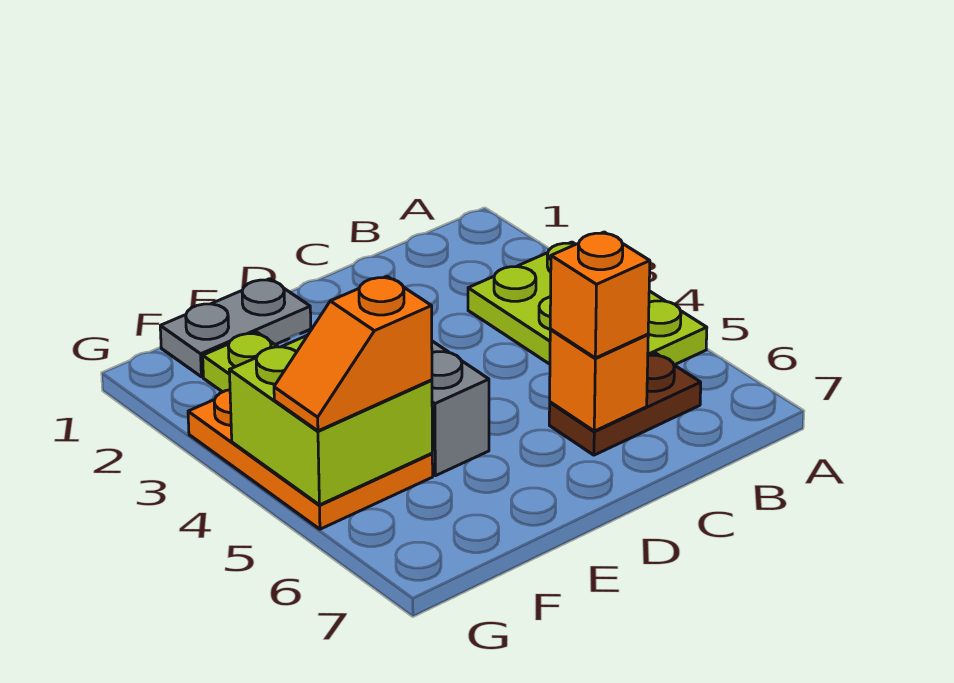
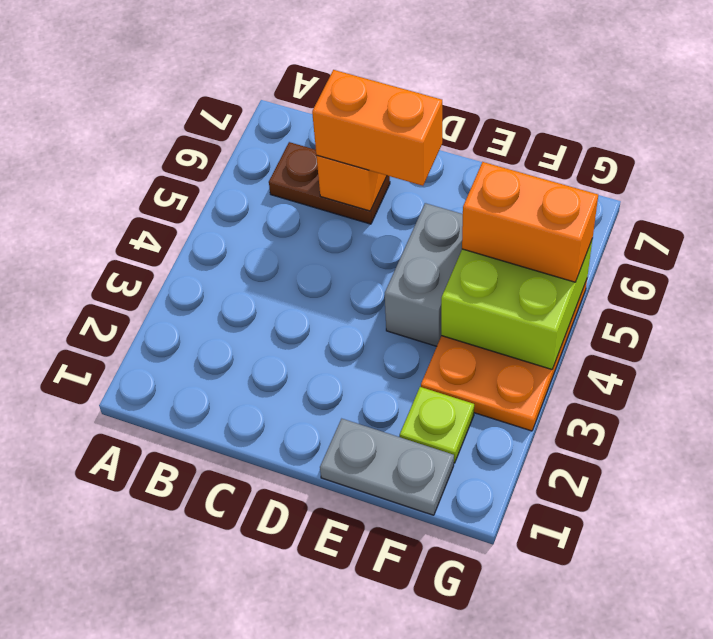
lime plate A3:B5 level 1 -> none
orange brick C6 level 3 -> orange brick C6:D6 level 3
orange slope F5:G5 level 3 top F -> orange brick F5:G5 level 3

